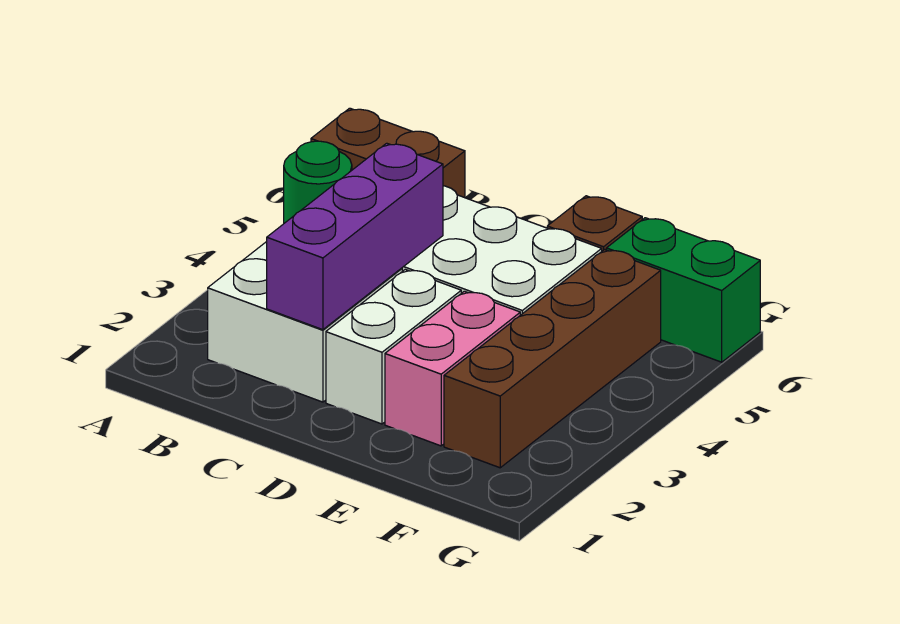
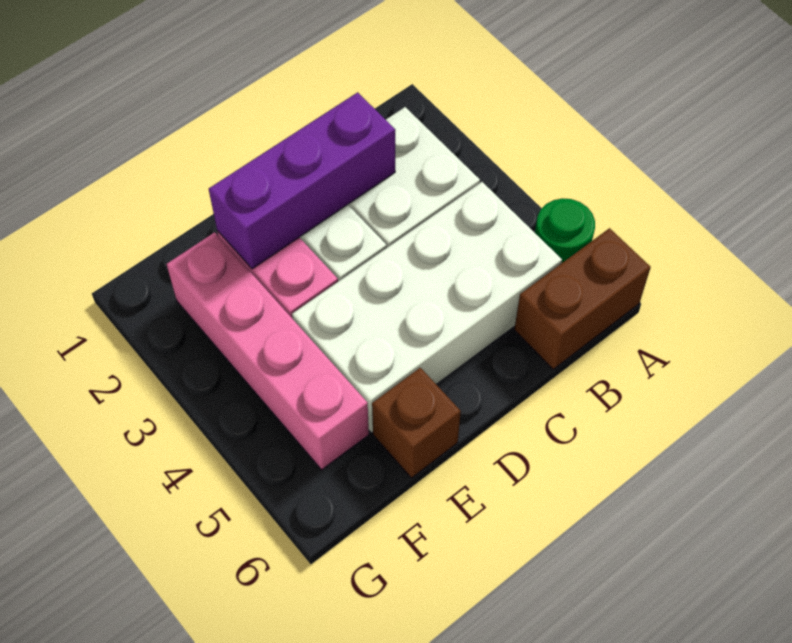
purple brick C2:C4 level 2 -> purple brick C2:E2 level 2
brown brick F2:F5 level 1 -> pink brick F2:F5 level 1
green brick F6:G6 level 1 -> none

